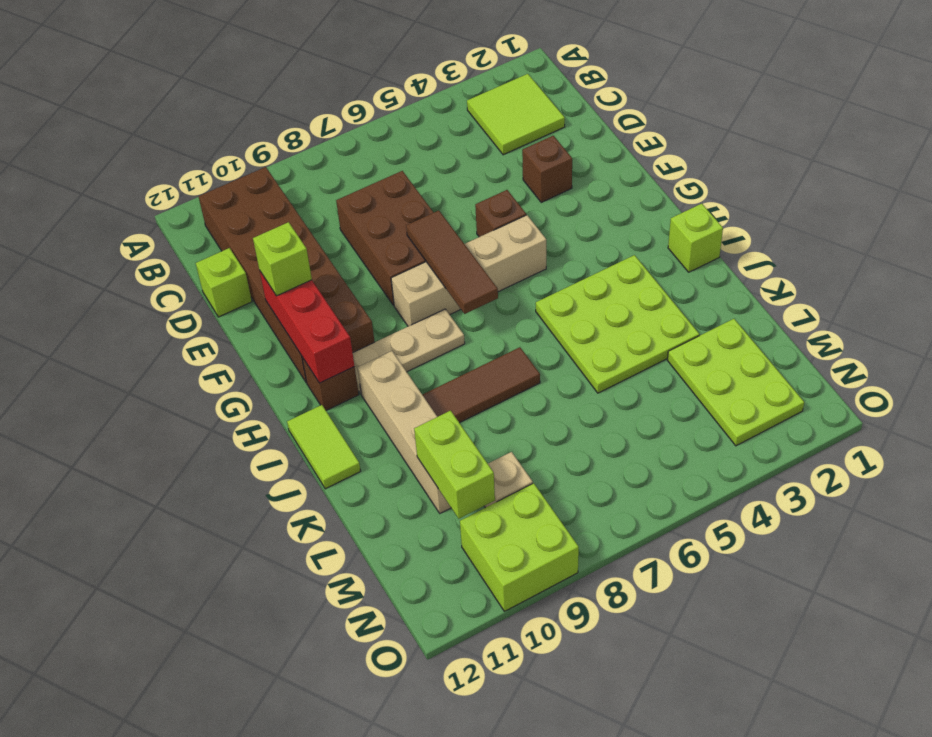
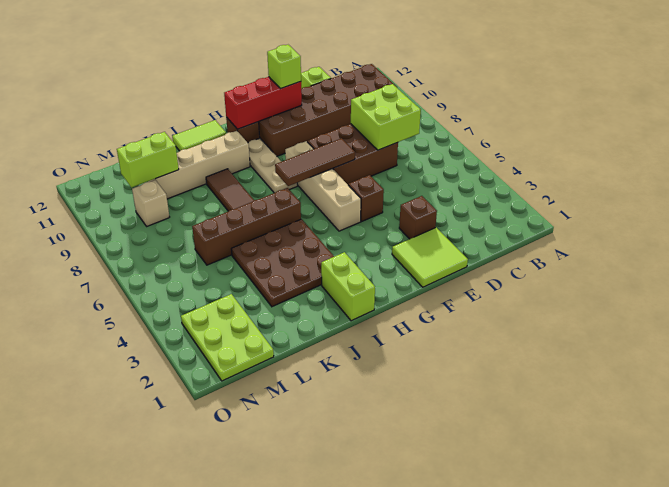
lime tile B2:C3 level 1 -> lime tile E1:F2 level 1
lime brick I1 level 1 -> lime brick I1:I2 level 1
lime plate I3:K5 level 1 -> brown plate I3:K5 level 1
none -> brown brick I6:L6 level 1
lime plate L2:N3 level 1 -> lime plate M1:N3 level 1
lime brick N9:O10 level 1 -> lime brick C7:D8 level 2

